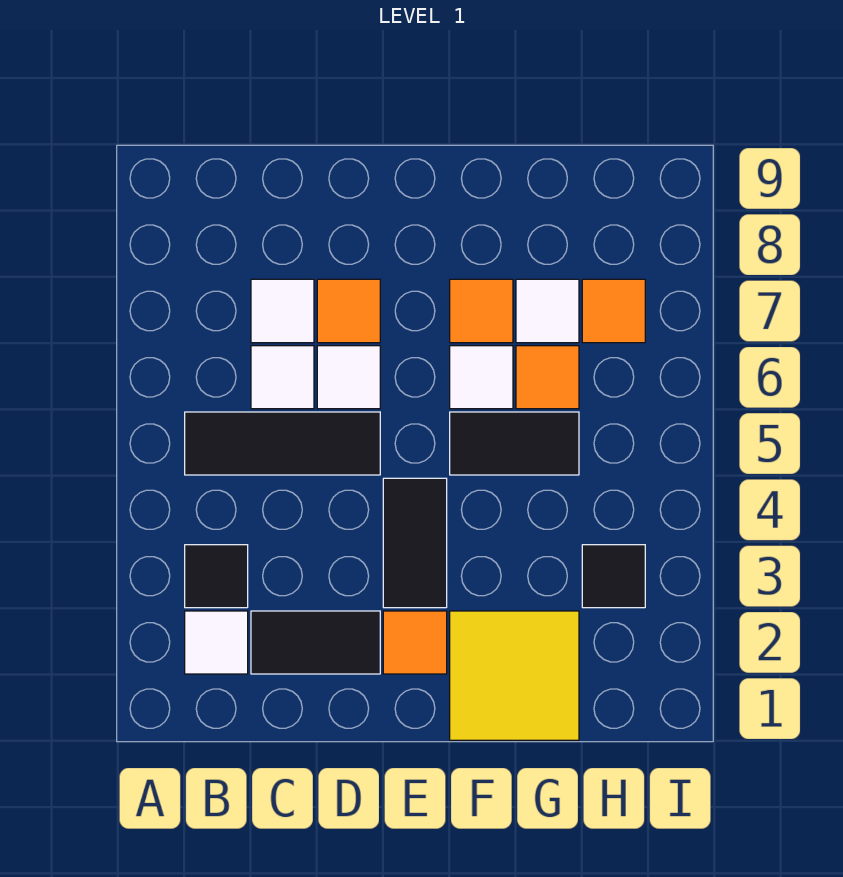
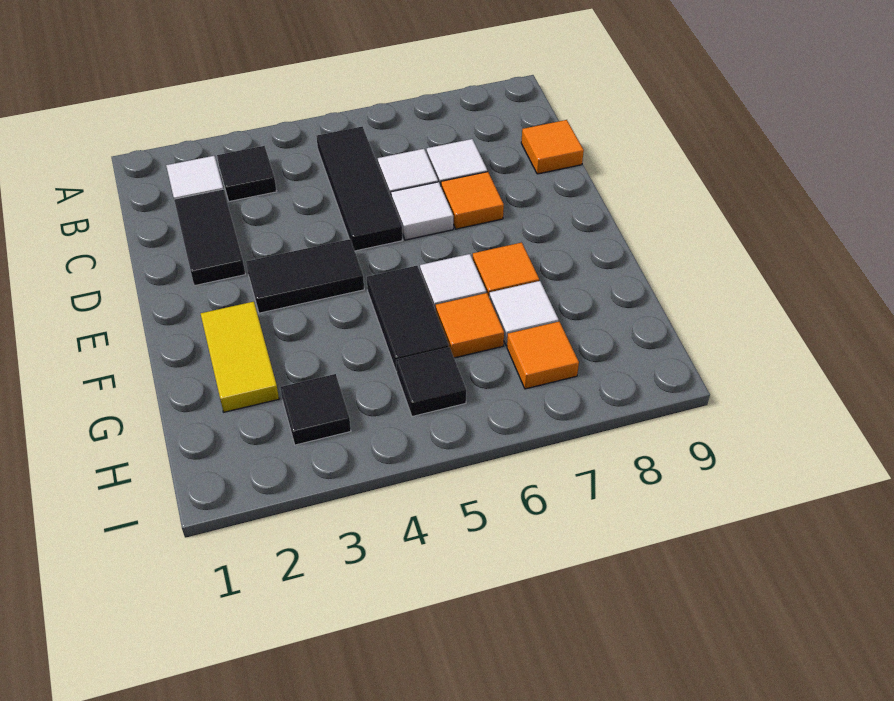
orange tile E2 level 1 -> orange tile C9 level 1
yellow tile F1:G2 level 1 -> yellow tile F2:G2 level 1
none -> black tile H5 level 1

